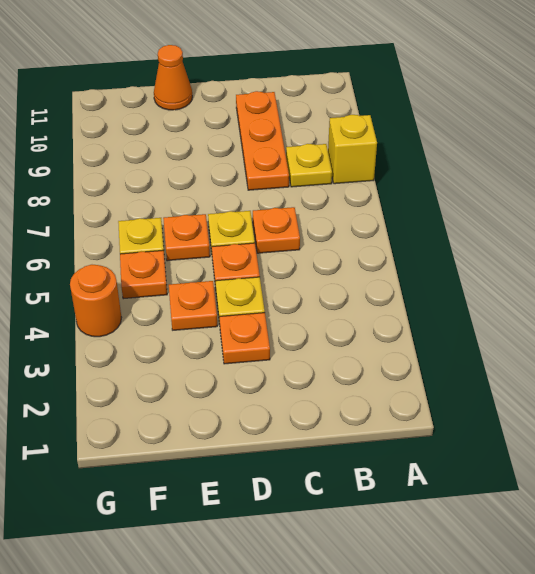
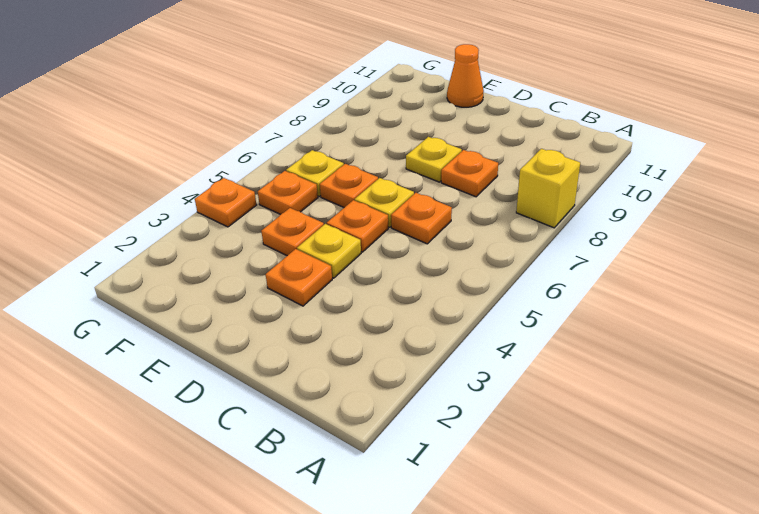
yellow plate B8 level 1 -> yellow plate D8 level 1
orange plate C8:C10 level 1 -> orange plate C8 level 1
orange round brick G4 level 1 -> orange plate G4 level 1

